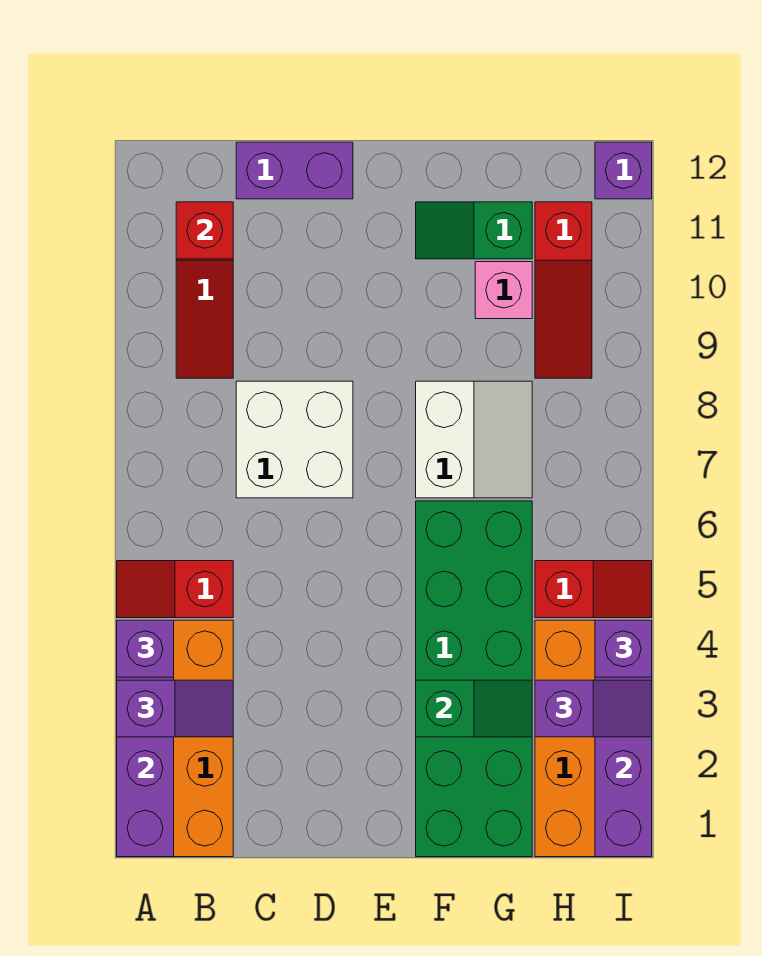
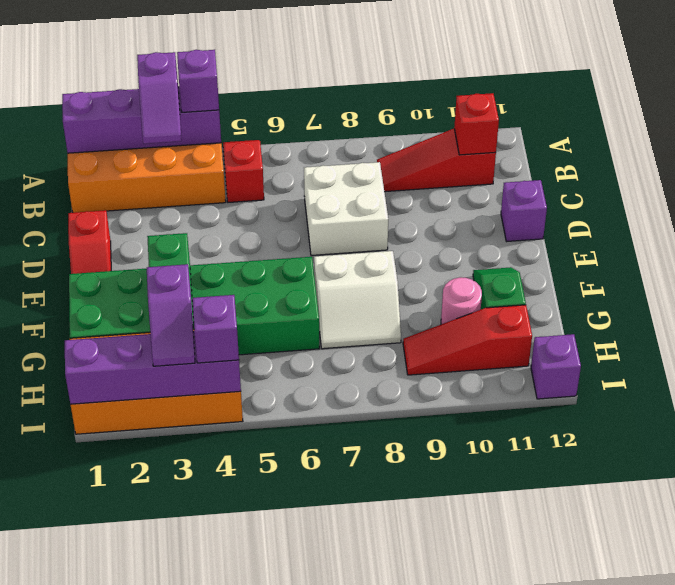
purple brick C12:D12 level 1 -> purple brick D12 level 1
pink brick G10 level 1 -> pink round brick G10 level 1
red slope H5:I5 level 1 top H -> red slope D1:E1 level 1 top D

